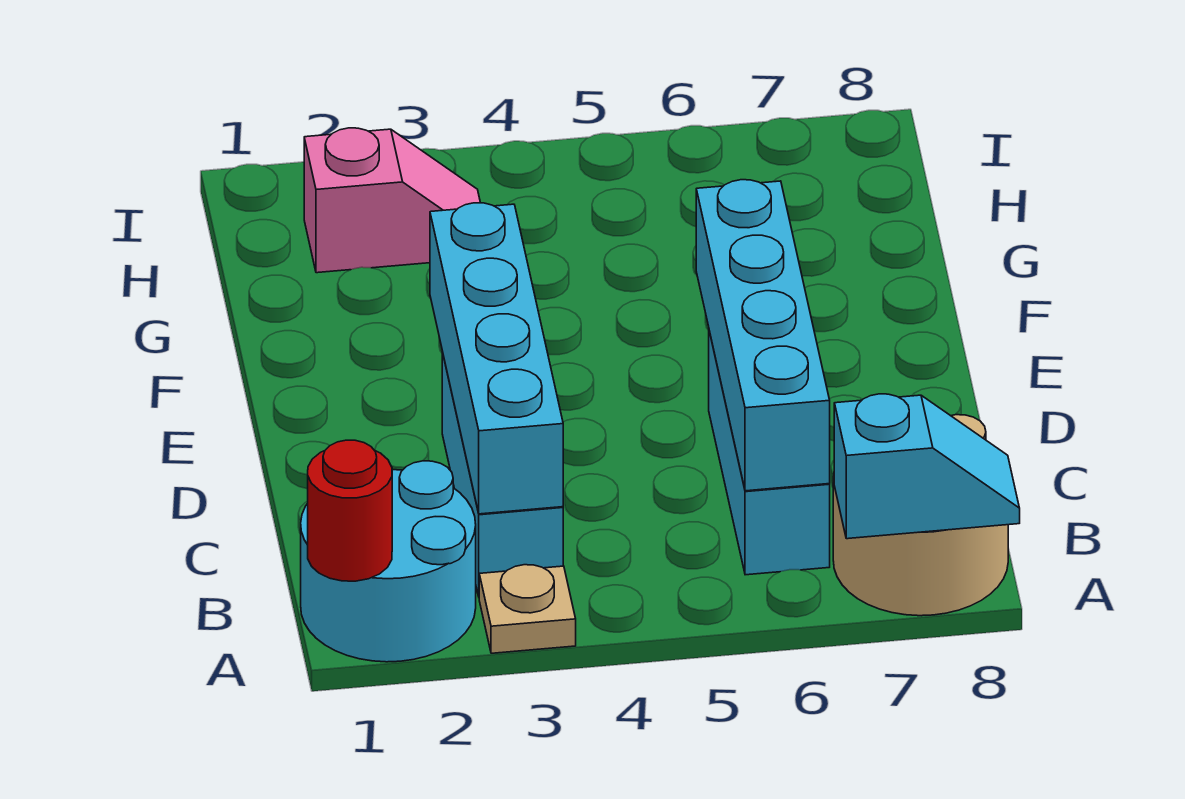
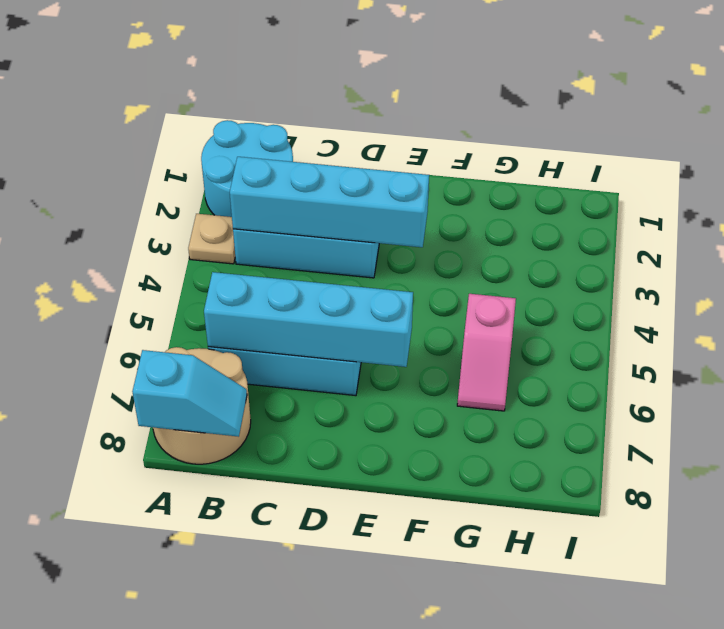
red round brick A1 level 2 -> none
cyan slope A7:A8 level 2 top 7 -> cyan slope A8:B8 level 2 top A
pink slope H2:H3 level 1 top 2 -> pink slope G5:G6 level 1 top 5

